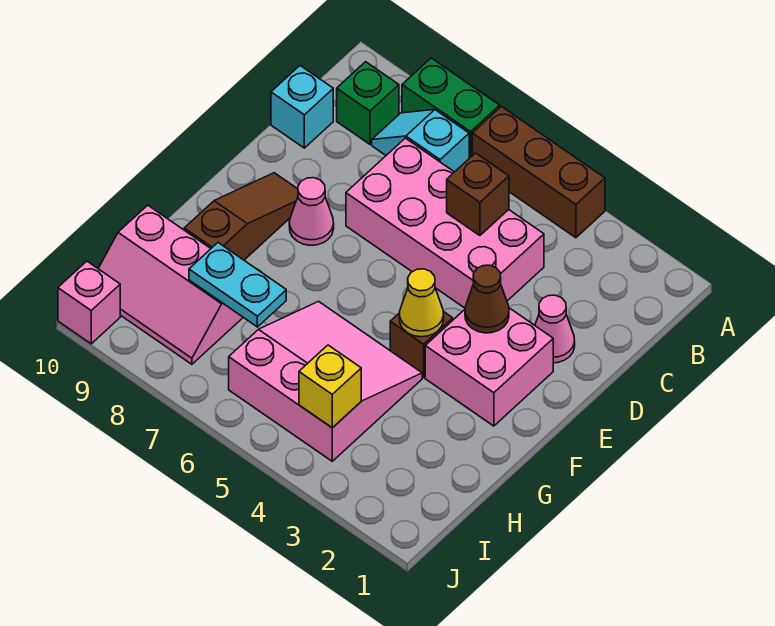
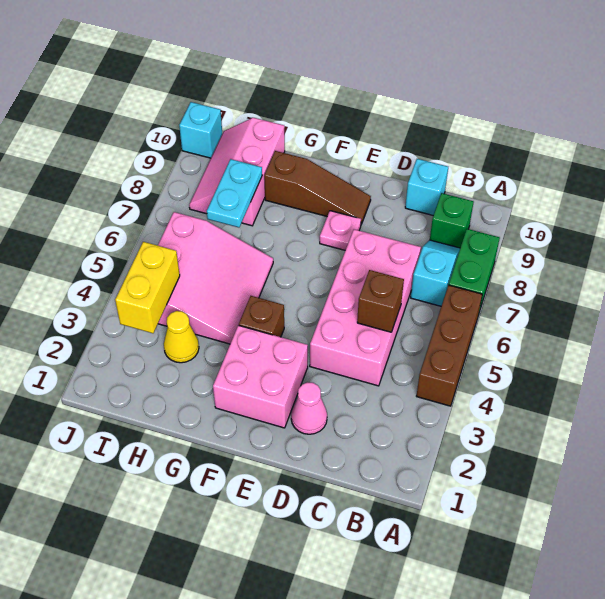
brown cone E3 level 2 -> none
pink cone E8 level 1 -> pink plate E8 level 1
yellow cone F4 level 2 -> yellow cone H3 level 1
yellow brick I4 level 2 -> yellow brick I3:I4 level 2
pink brick J10 level 1 -> cyan brick J10 level 1

